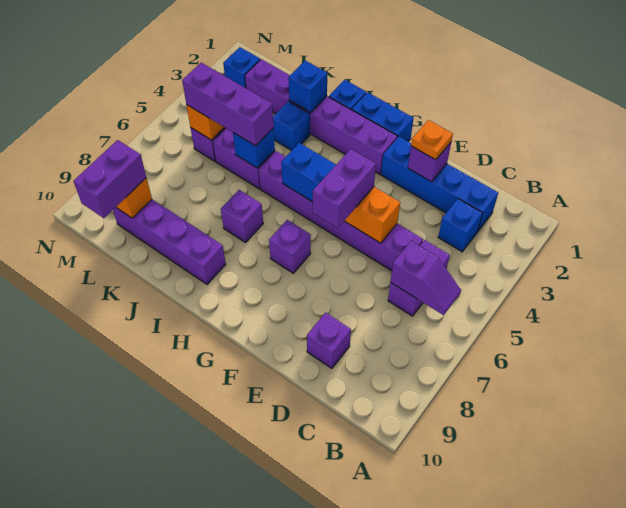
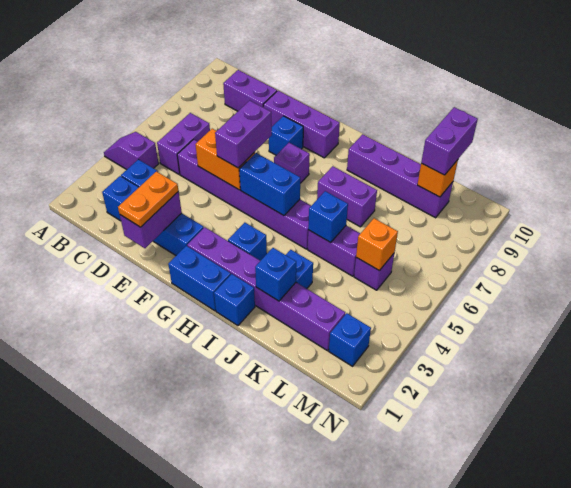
purple slope B6:C6 level 2 top C -> purple slope A4:B4 level 1 top B
purple brick D9 level 1 -> purple brick C9:D9 level 1
purple brick E2 level 2 -> purple brick E1:E2 level 2
orange plate E2 level 3 -> orange plate E1:E2 level 3
none -> blue brick F8 level 1
none -> blue brick H3 level 1
purple brick I7 level 1 -> purple brick I7:J7 level 1
purple brick J5:L5 level 3 -> purple brick E9:G9 level 1

